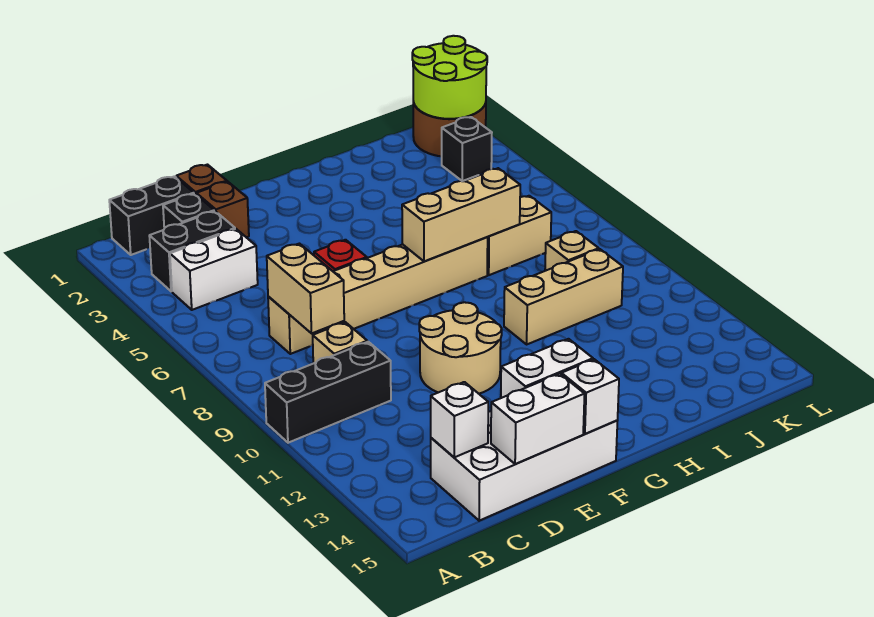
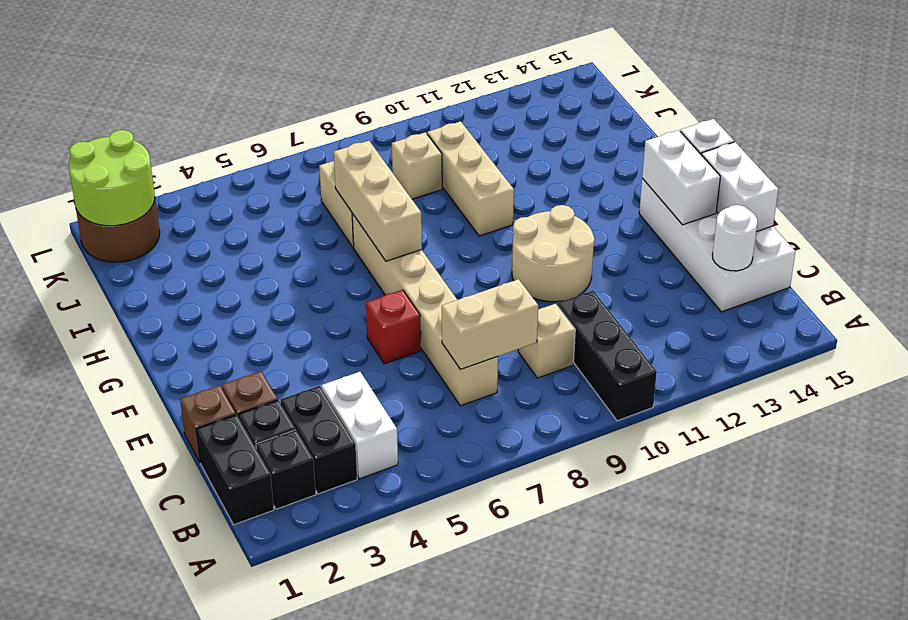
white brick C14 level 2 -> white round brick C14 level 2
black brick K3 level 1 -> black brick B2 level 1

